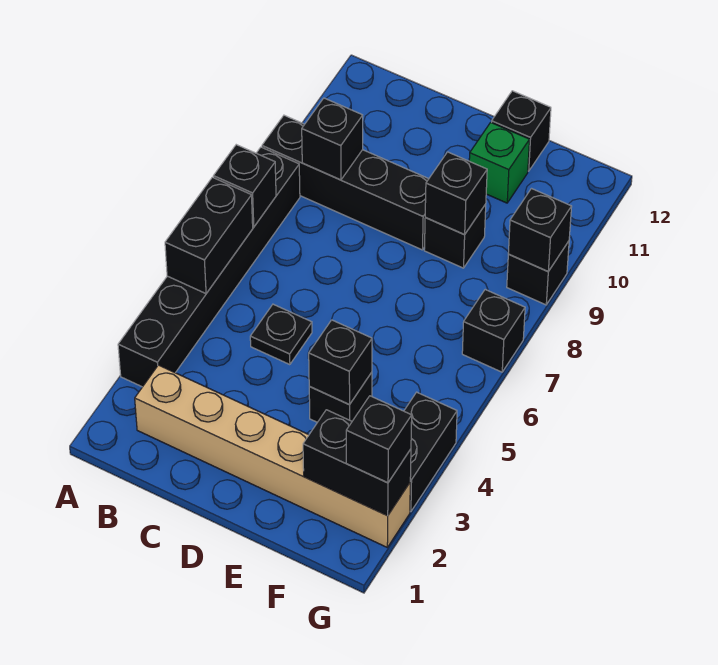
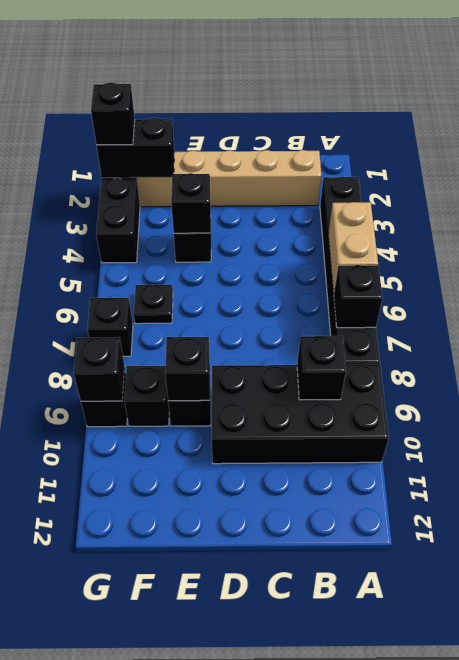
black brick A5:A6 level 2 -> tan brick A5:A6 level 2
black brick A9:D9 level 1 -> black brick A9:D10 level 1
black plate C5 level 1 -> black plate F6 level 1
green brick E11 level 1 -> none
black brick E12 level 1 -> black brick F9 level 1

